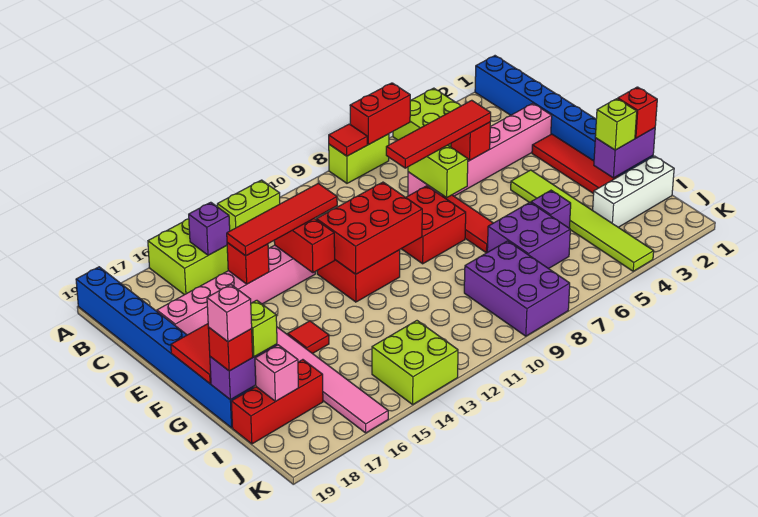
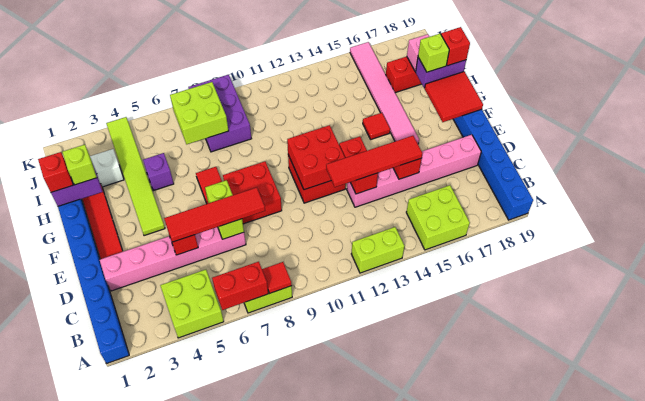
purple brick B15 level 2 -> none
red brick E10:F12 level 2 -> red brick E11:F12 level 2
purple brick H6:I7 level 1 -> none
pink brick H19 level 4 -> none
lime brick J13:K14 level 1 -> lime brick I7:J8 level 2

